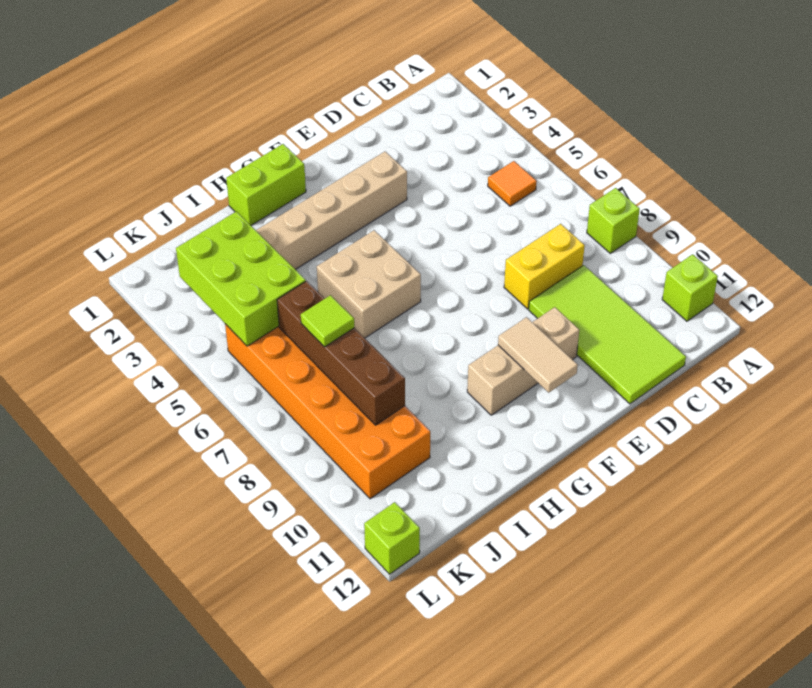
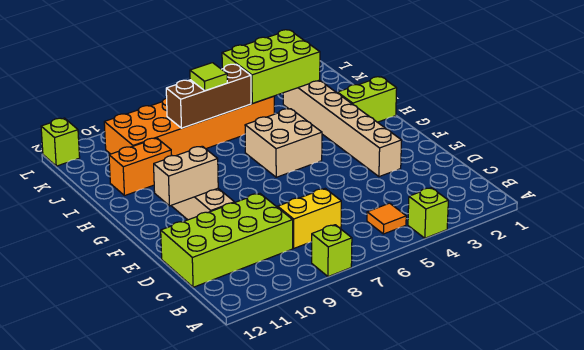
lime brick A11 level 1 -> lime brick A4 level 1
yellow brick C8:D8 level 1 -> yellow brick C7:C8 level 1
lime tile C9:D12 level 1 -> lime brick C9:D12 level 1
tan tile F10:F11 level 2 -> tan brick F10:F11 level 2
lime brick G1:H1 level 1 -> lime brick H1:H2 level 1
none -> orange brick I10:I11 level 1
brown brick J6:J9 level 2 -> brown brick J6:J8 level 2

